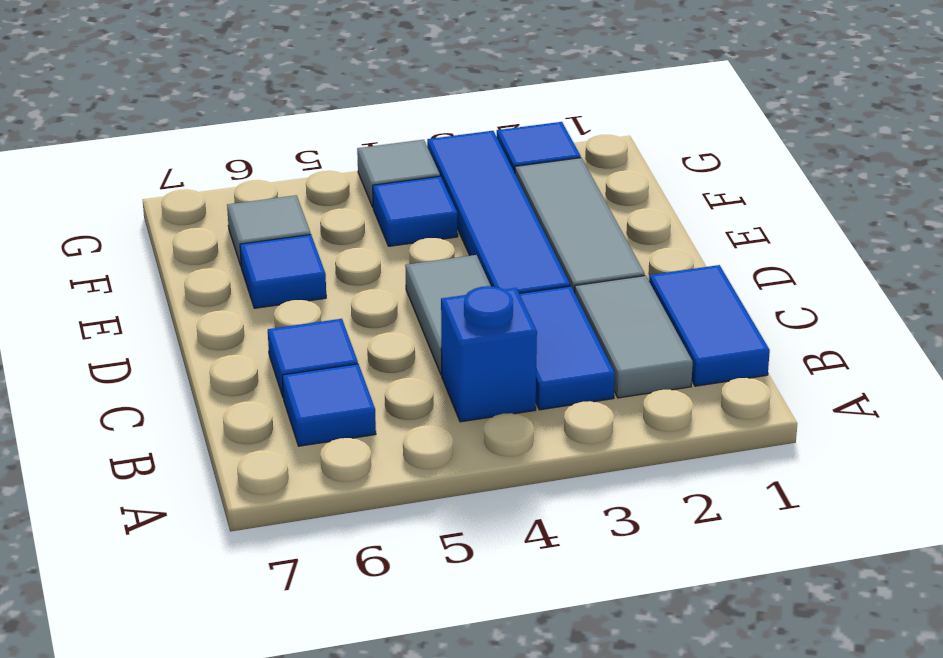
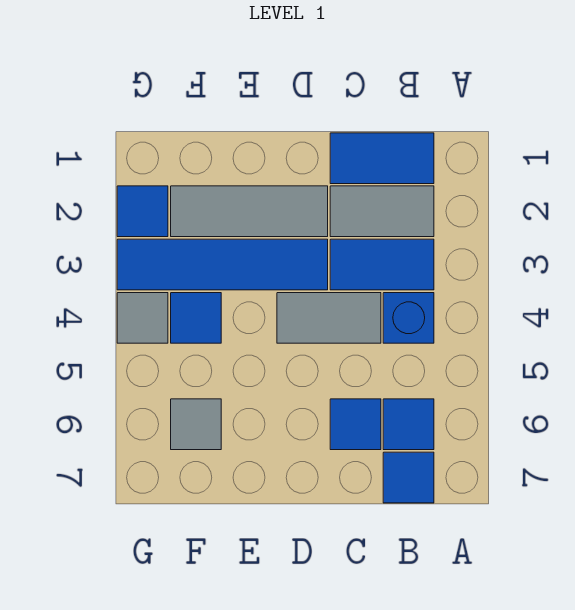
blue tile E6 level 1 -> blue tile B7 level 1

